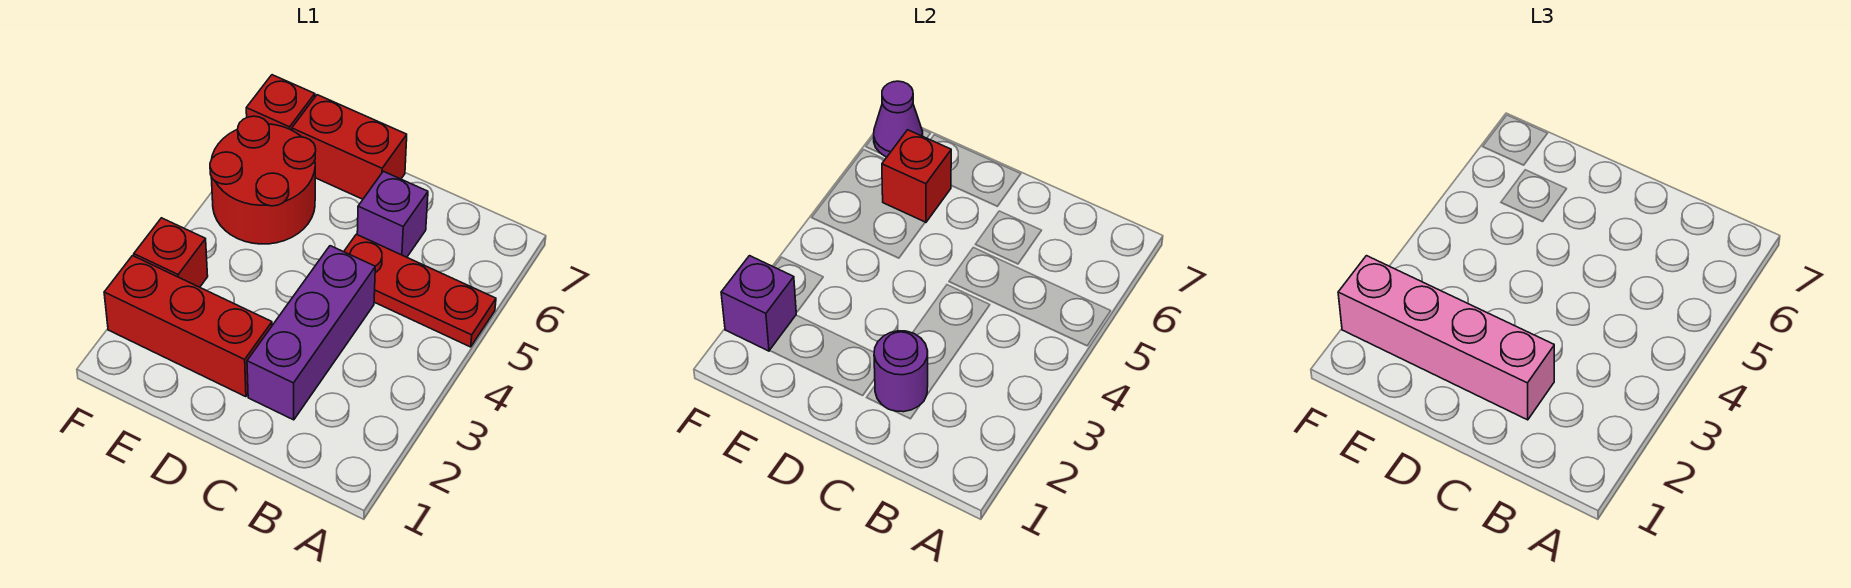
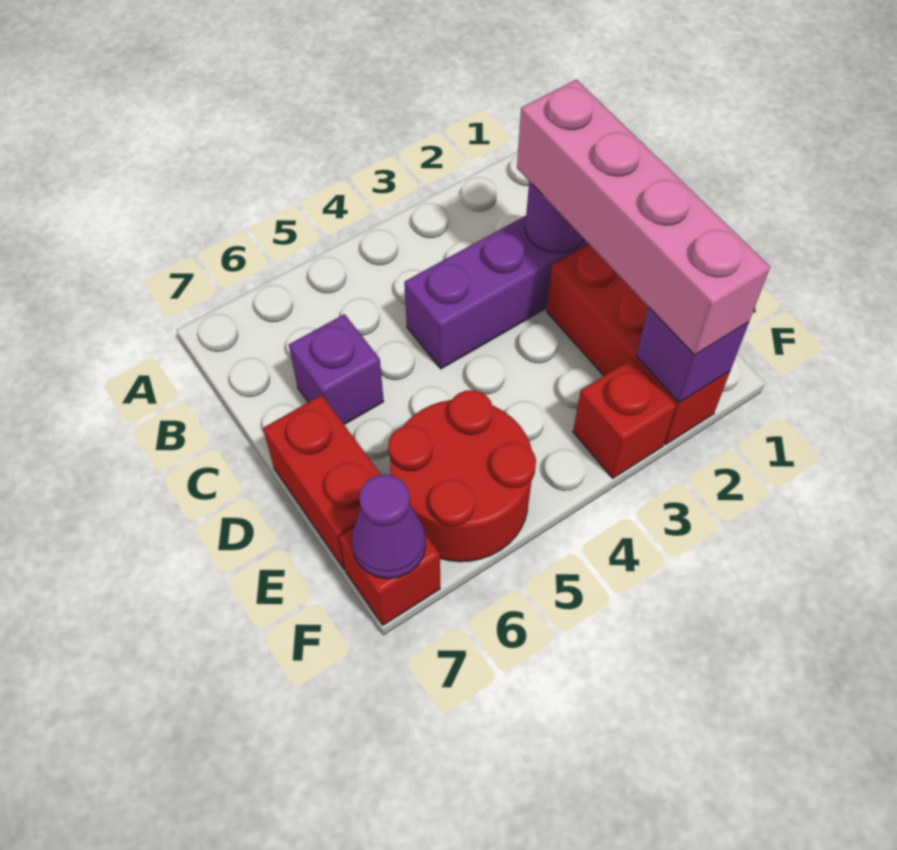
red plate A5:C5 level 1 -> none
red brick E6 level 2 -> none

